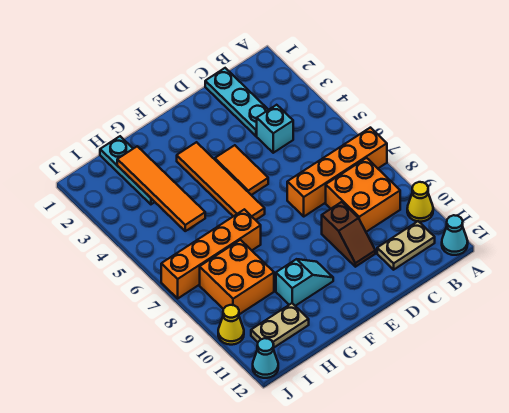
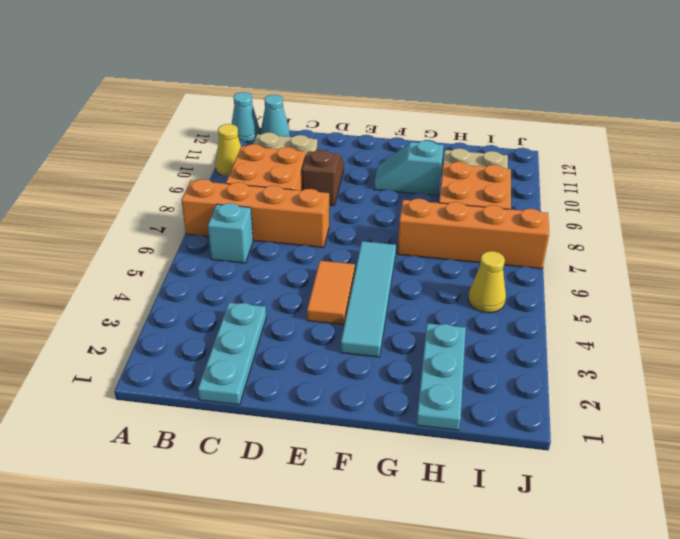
cyan brick C4 level 1 -> cyan brick B6 level 1
orange tile F3:F6 level 1 -> cyan tile F3:F6 level 1
orange tile H2:H5 level 2 -> none
yellow cone J10 level 1 -> yellow cone I5 level 1
cyan cone J12 level 1 -> cyan cone B12 level 1

